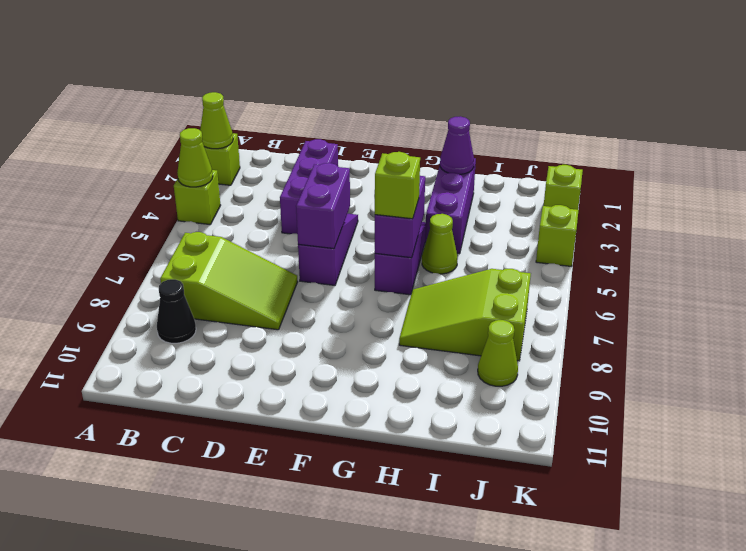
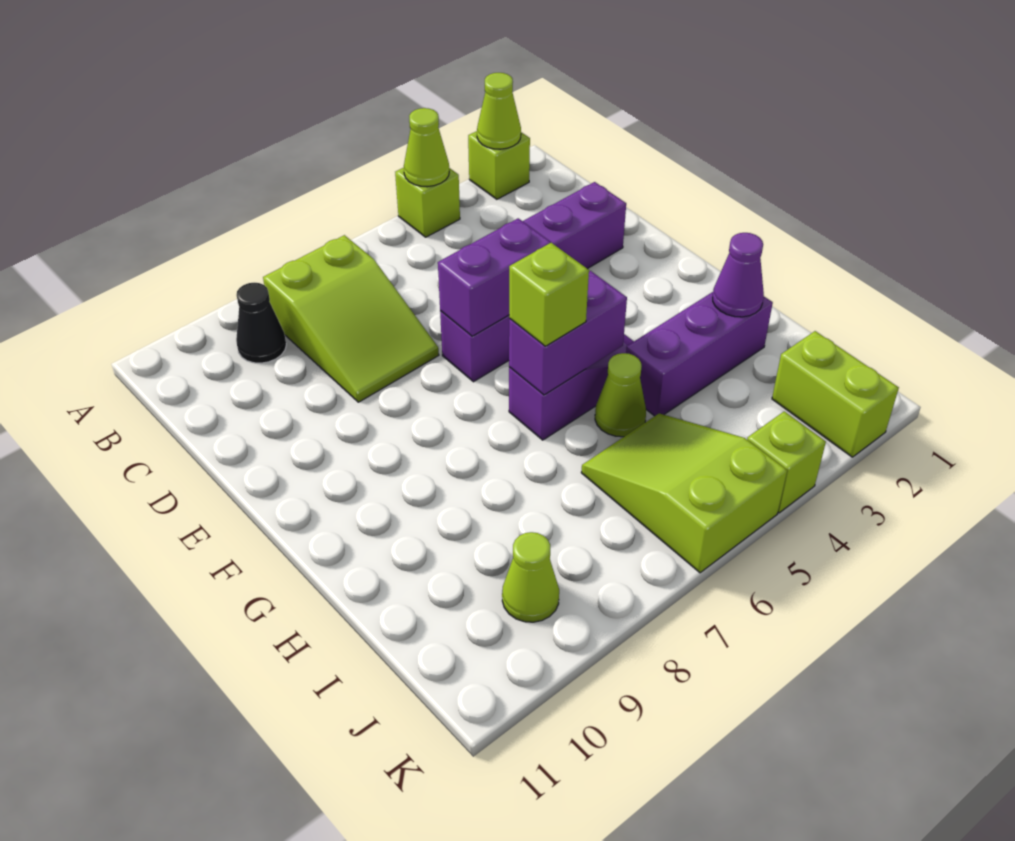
lime slope H7:J8 level 1 top J -> lime slope I5:K6 level 1 top K
lime brick K2 level 1 -> lime brick J2:K2 level 1

